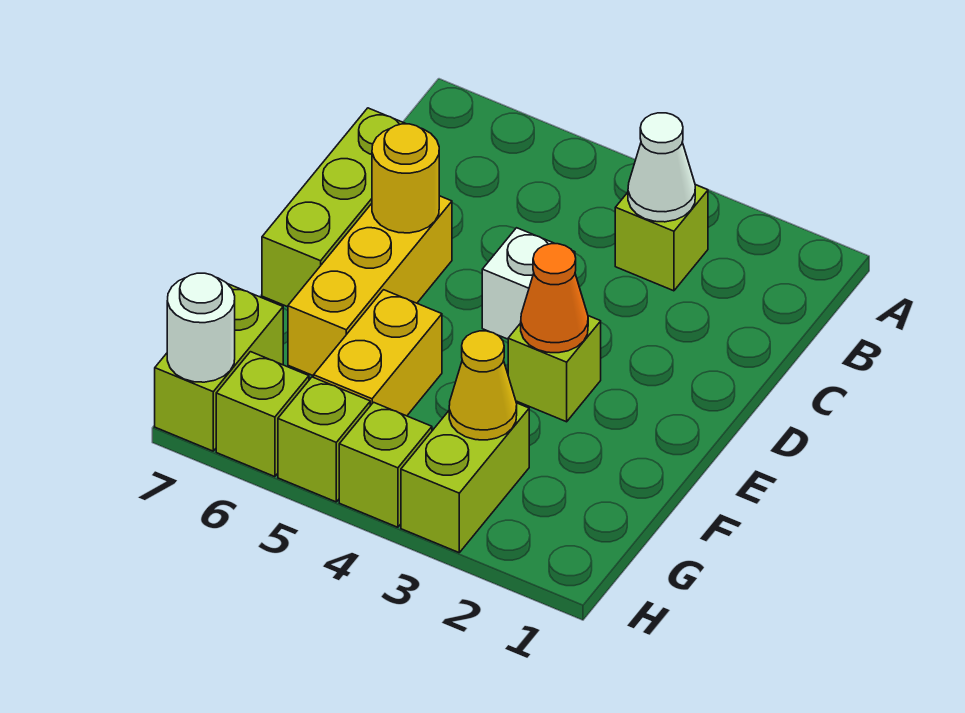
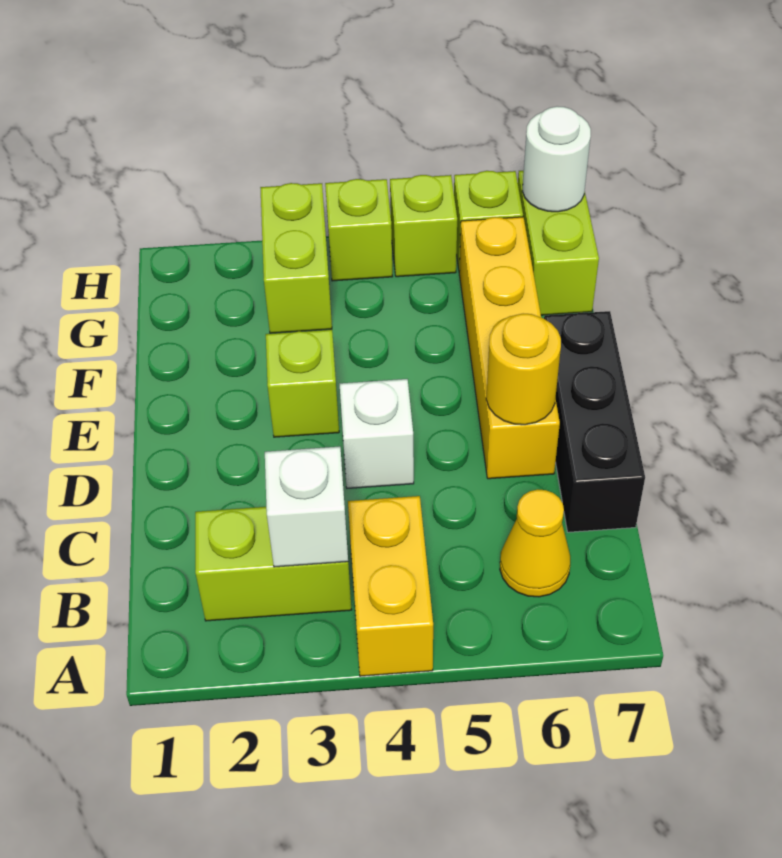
lime brick B3 level 1 -> lime brick B2:B3 level 1
white cone B3 level 2 -> white brick B3 level 2
lime brick C7:E7 level 1 -> black brick C7:E7 level 1
yellow brick D6:F6 level 1 -> yellow brick D6:G6 level 1
orange cone E3 level 2 -> none
yellow brick F5:G5 level 1 -> yellow brick A4:B4 level 1
yellow cone G3 level 2 -> yellow cone B6 level 1

